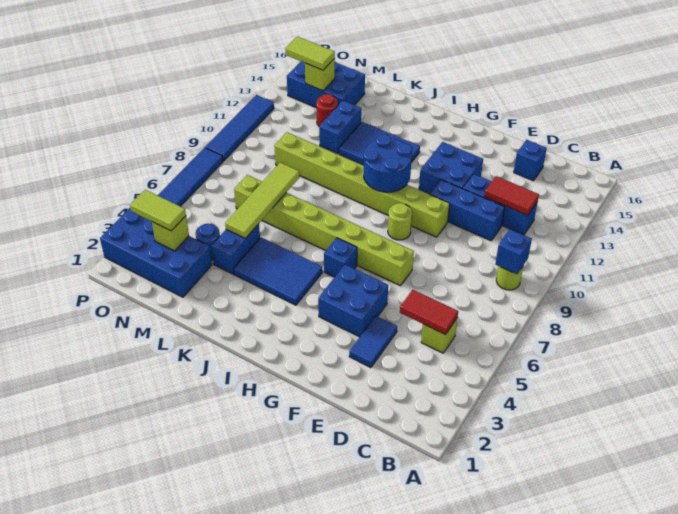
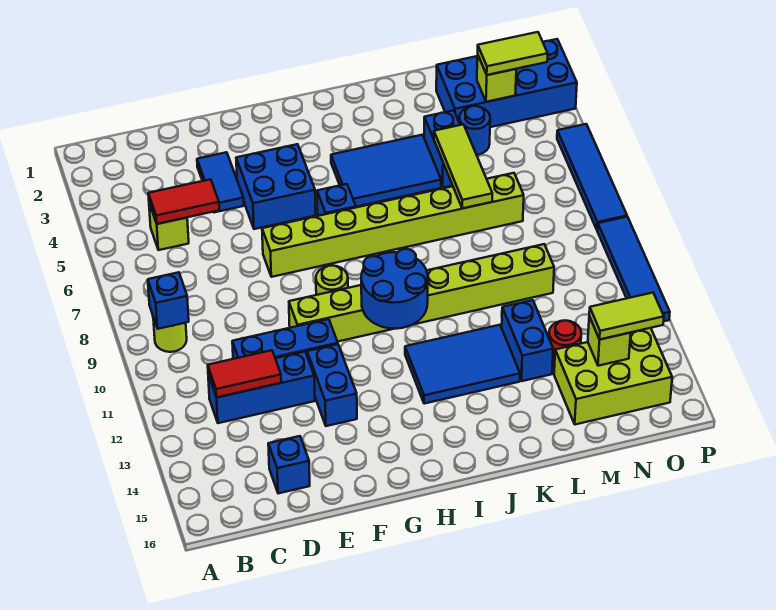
blue brick F12:G13 level 1 -> blue brick F12:F13 level 1
lime tile L5:L8 level 2 -> lime tile L5:L7 level 2
blue brick M14:O15 level 1 -> lime brick M14:O15 level 1

